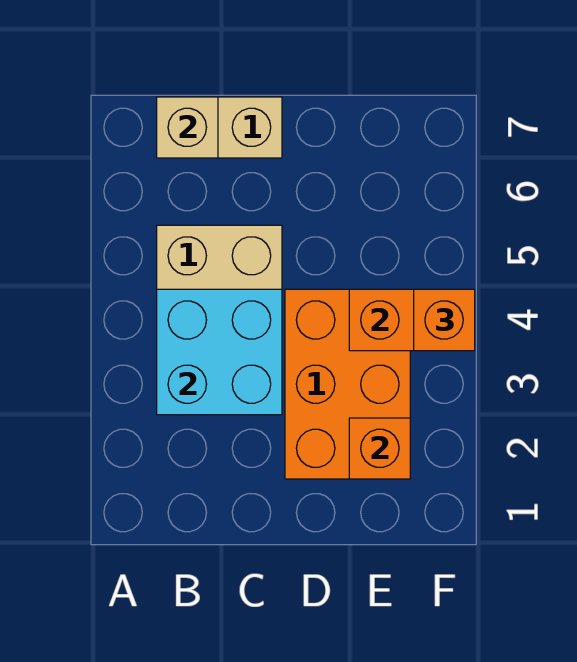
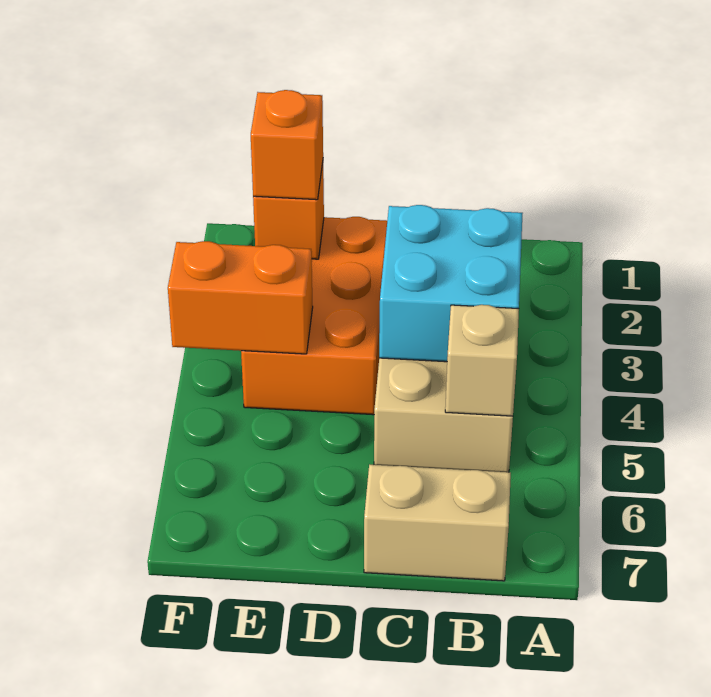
tan brick B7 level 2 -> tan brick B5 level 2
orange brick F4 level 3 -> orange brick E2 level 3

